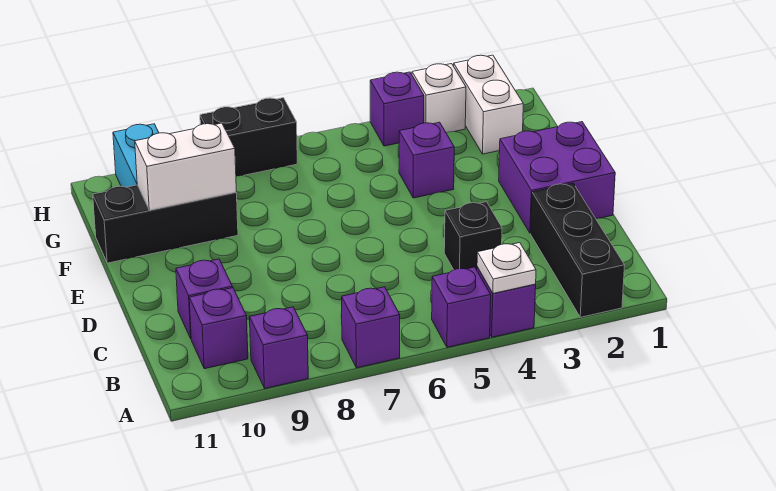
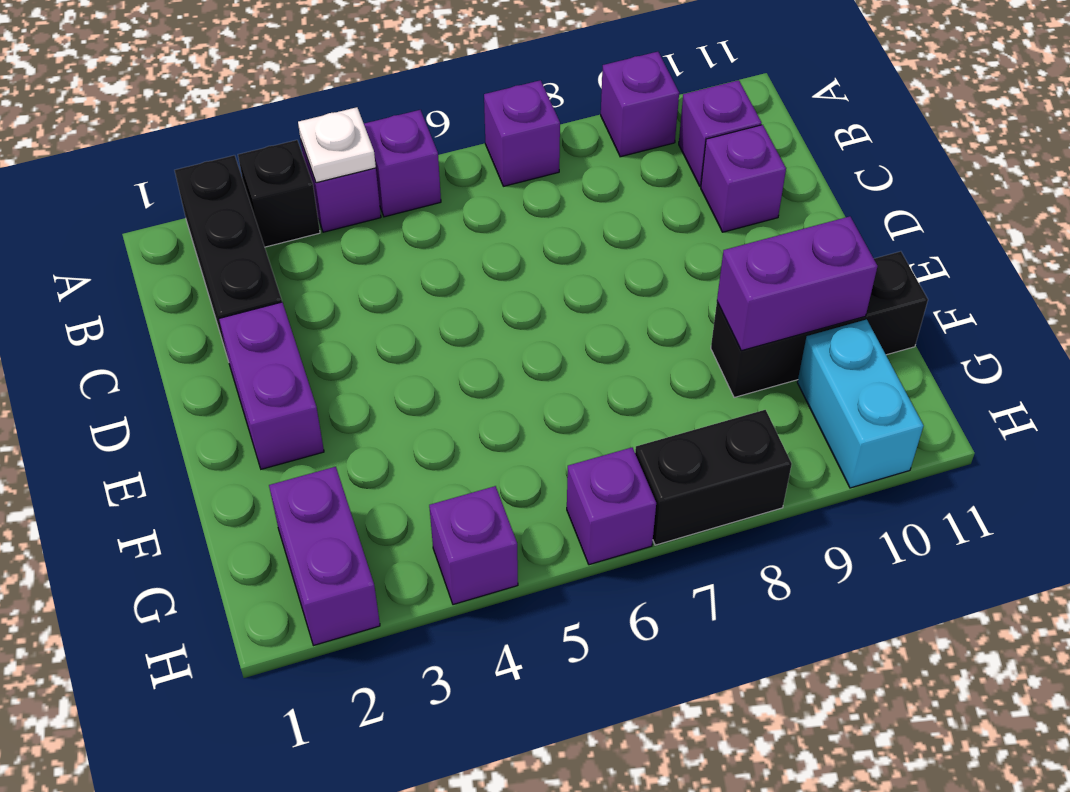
black brick C4 level 1 -> black brick A3 level 1
purple brick D1:E2 level 1 -> purple brick D2:E2 level 1
purple brick F4 level 1 -> purple brick H6 level 1
white brick F9:F10 level 2 -> purple brick F9:F10 level 2
white brick G2:H2 level 1 -> purple brick G2:H2 level 1
white brick H3 level 1 -> none

